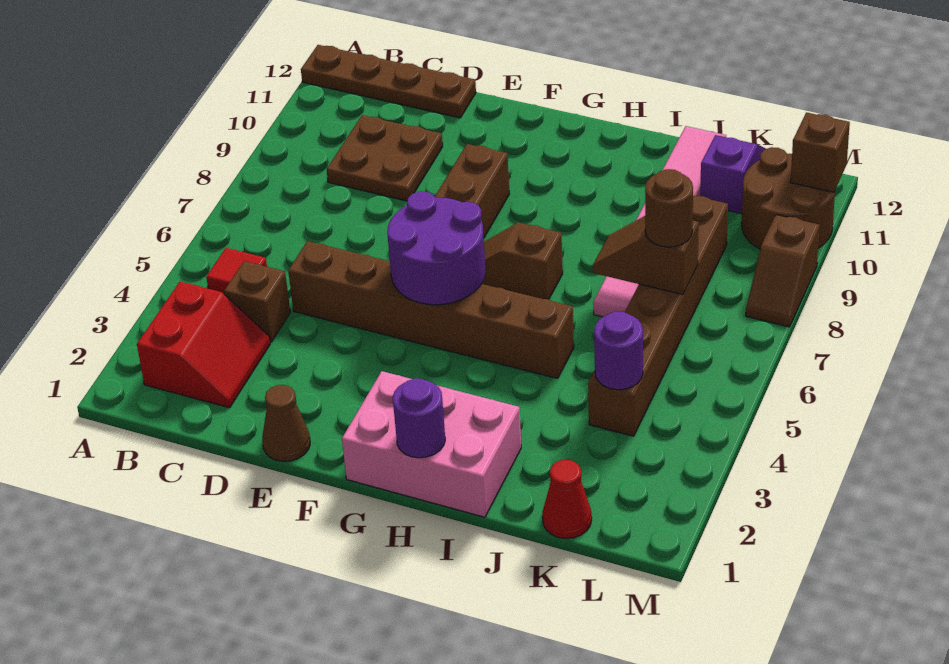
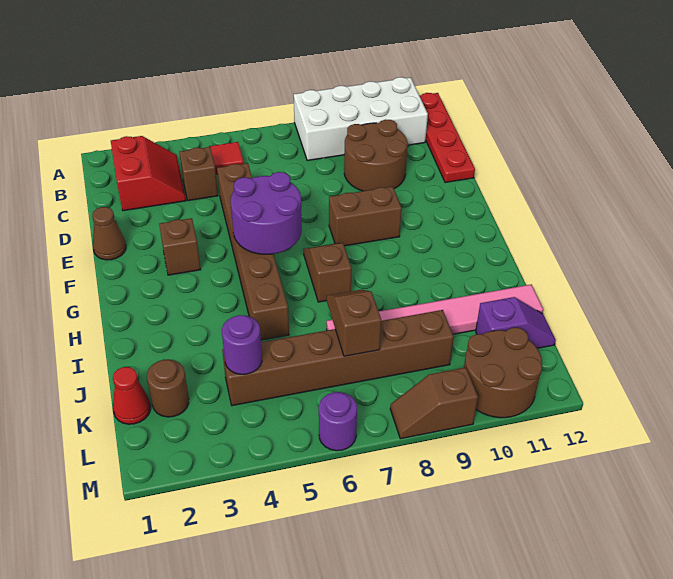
none -> white brick A8:B11 level 1
brown plate A12:D12 level 1 -> red plate A12:D12 level 1
red slope B2:C3 level 1 top B -> red slope B2:C3 level 1 top 2
brown plate C9:D10 level 1 -> brown round brick C9:D10 level 1
pink brick G1:I2 level 1 -> none
purple round brick H1 level 2 -> purple round brick M6 level 1
brown round brick K7 level 3 -> brown round brick K2 level 1
brown brick M11 level 2 -> brown brick F3 level 1

